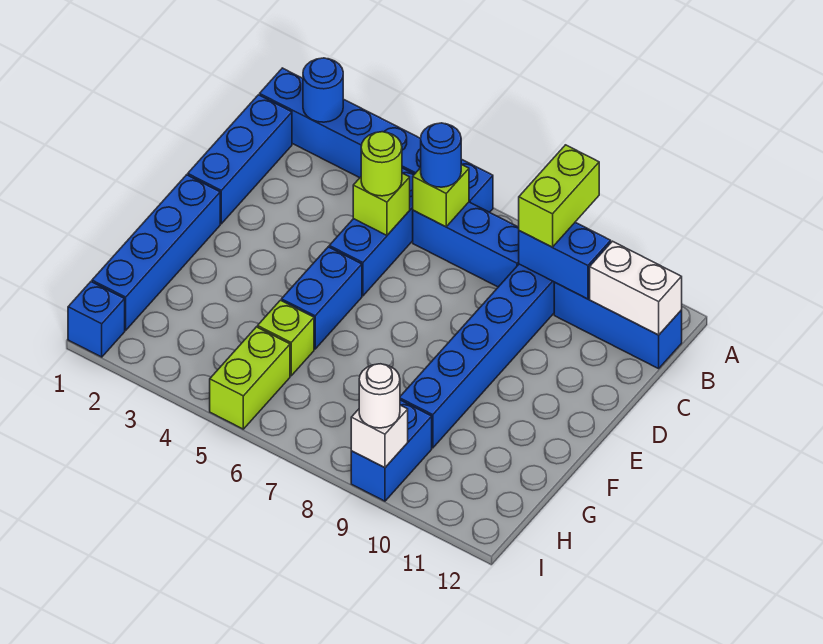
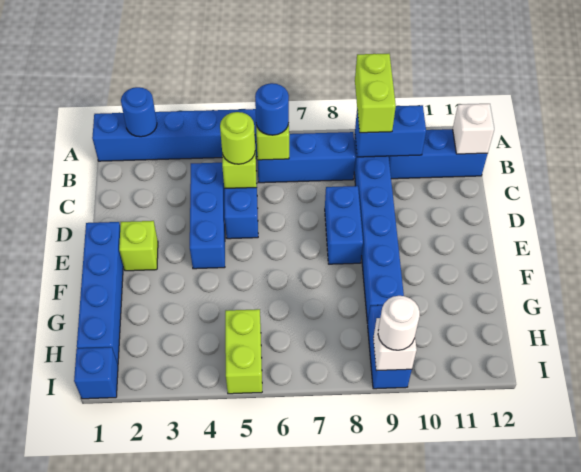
blue brick B1:D1 level 1 -> blue brick C4:E4 level 1
white brick B11:B12 level 2 -> white brick B12 level 2
blue brick E5:F5 level 1 -> blue brick D8:E8 level 1
lime brick G5 level 1 -> lime brick E2 level 1

